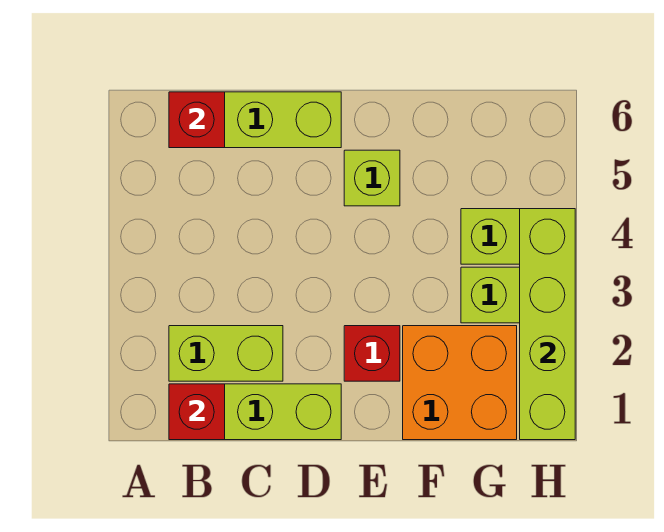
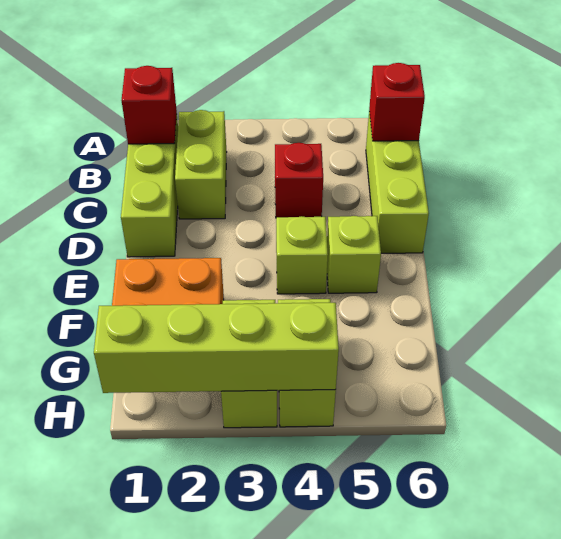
red brick E2 level 1 -> red brick C4 level 1
none -> lime brick E4 level 1

